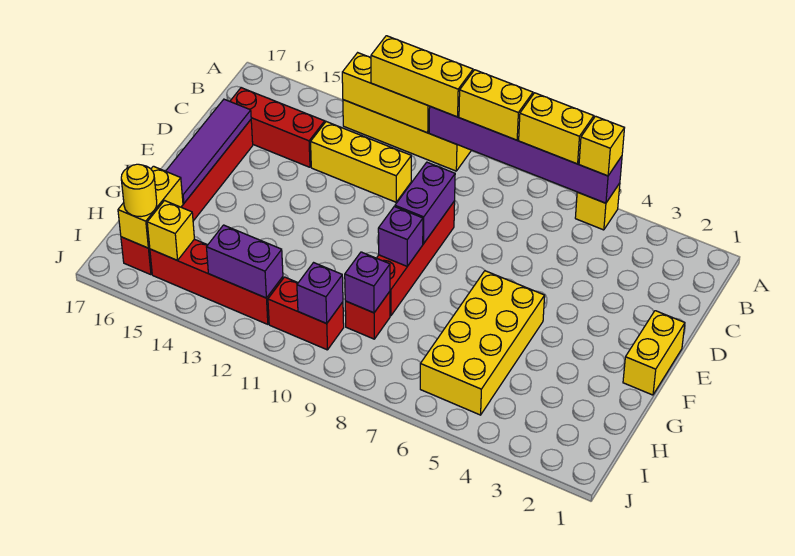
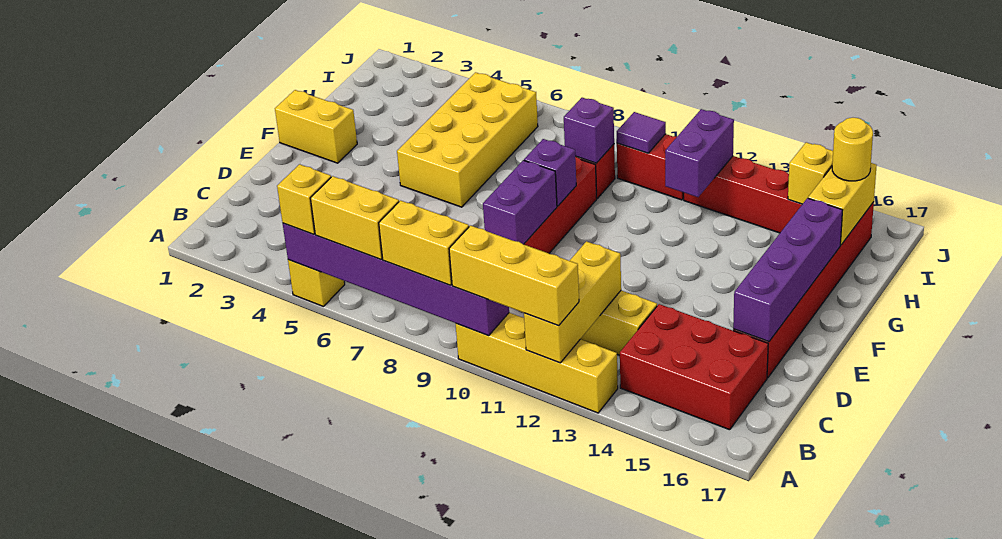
yellow brick A11:A13 level 2 -> yellow brick A12:C12 level 2
red brick C14:C16 level 1 -> red brick B14:C16 level 1
purple tile D16:G16 level 2 -> purple brick D16:G16 level 2
yellow brick E1:F1 level 1 -> yellow brick F1:F2 level 1
purple brick I10 level 2 -> purple tile I10 level 2
purple brick I12:I13 level 2 -> purple brick H12:I12 level 2

